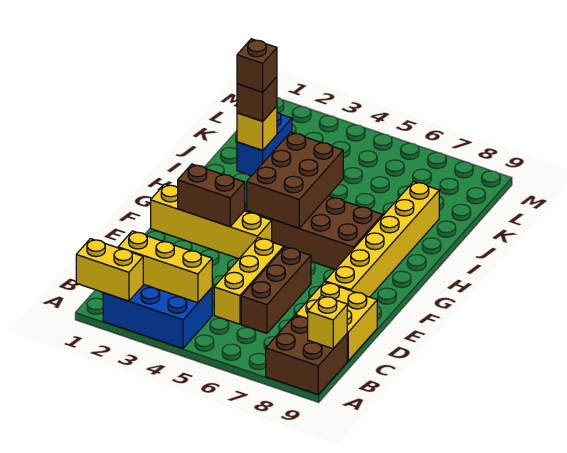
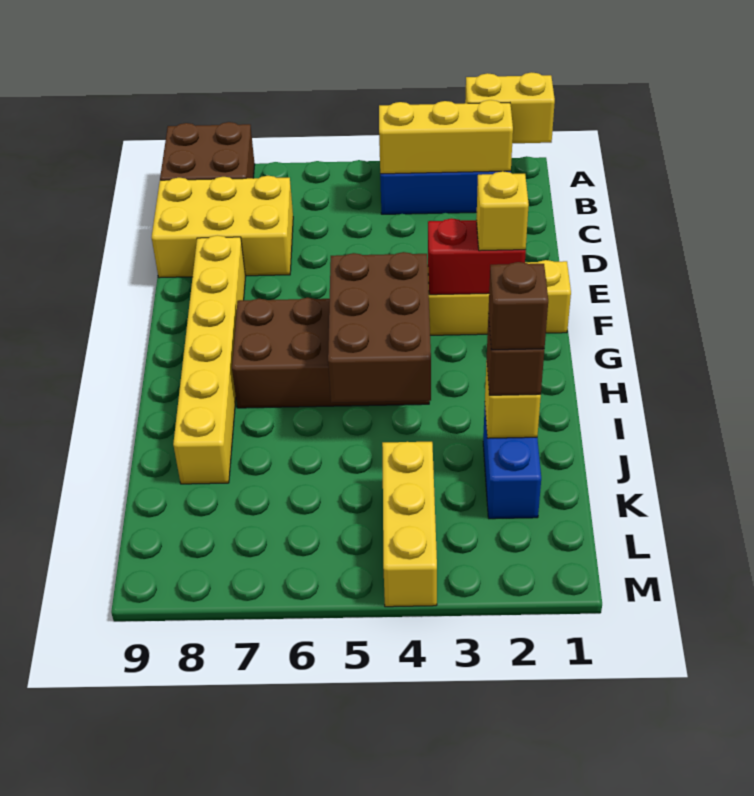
yellow brick B9 level 2 -> yellow brick F2 level 3
yellow brick C5:E5 level 1 -> yellow brick K4:M4 level 1
brown brick C6:E6 level 1 -> none
yellow brick C8:D9 level 1 -> yellow brick C7:D9 level 1
brown brick F2:F3 level 2 -> red brick F2:F3 level 2

